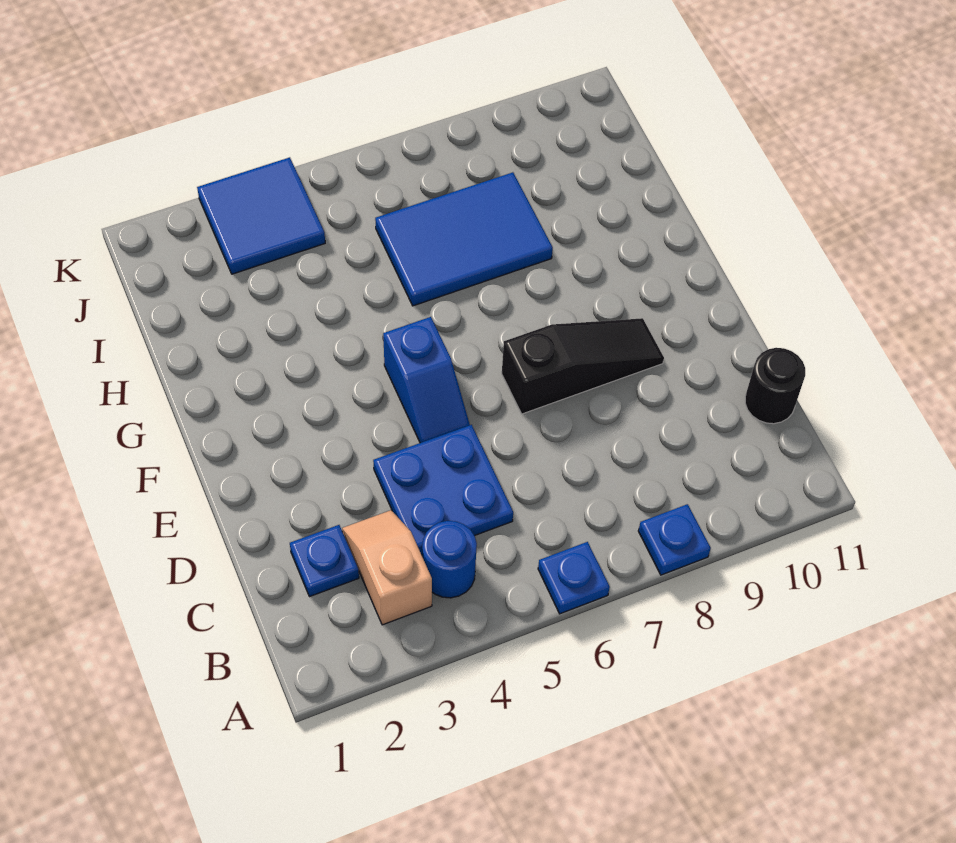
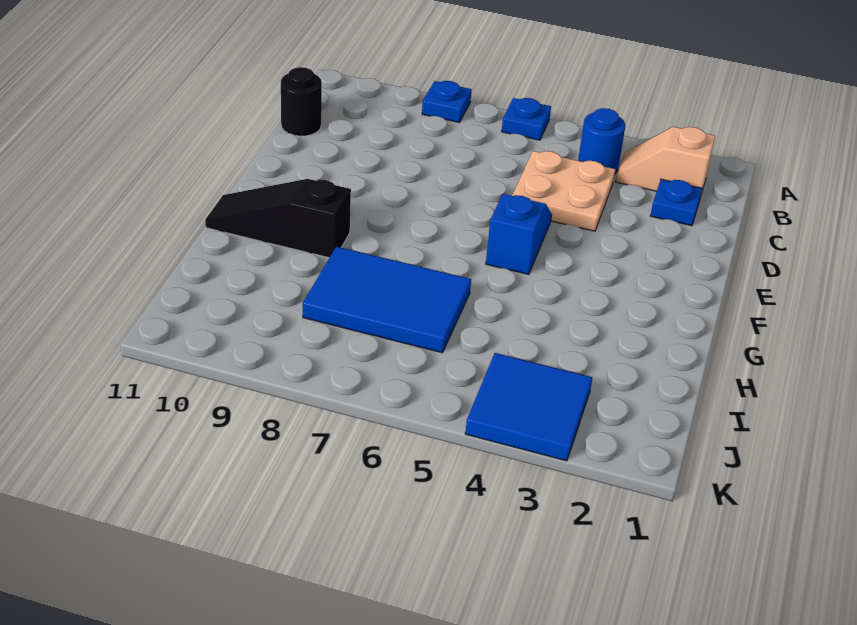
tan slope B3:C3 level 1 top B -> tan slope B2:B3 level 1 top 2
blue plate C4:D5 level 1 -> tan plate C4:D5 level 1
black slope E7:E9 level 1 top 7 -> black slope G9:G11 level 1 top 9

